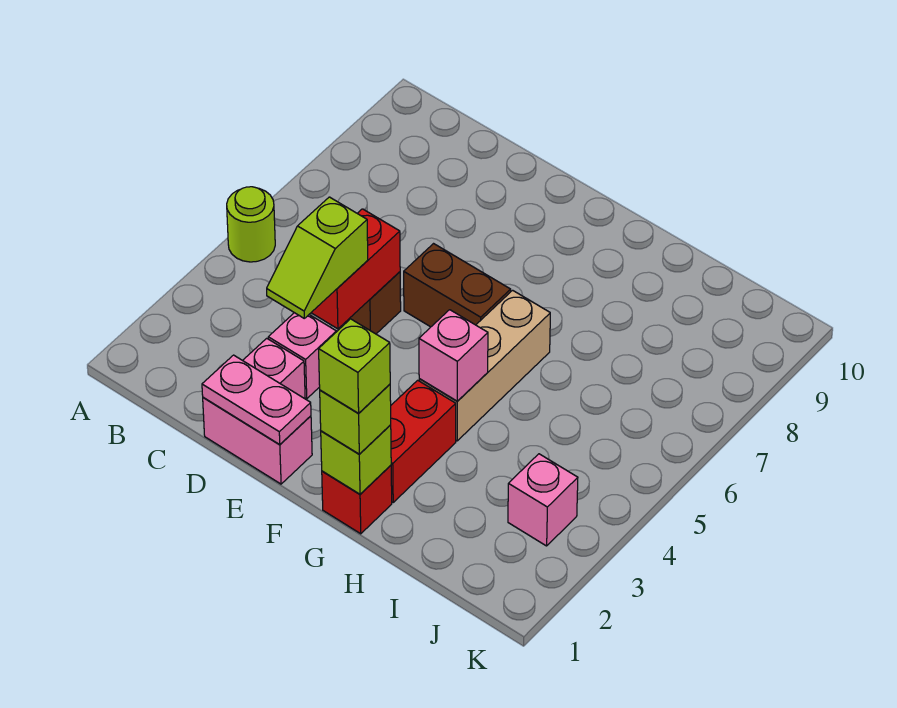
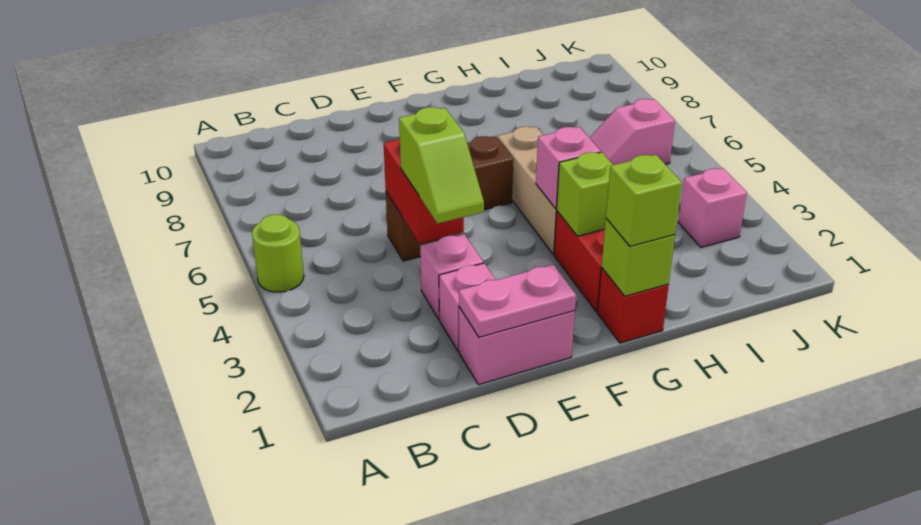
lime brick G1 level 4 -> lime brick G3 level 2
none -> pink slope I6:J6 level 1 top J

